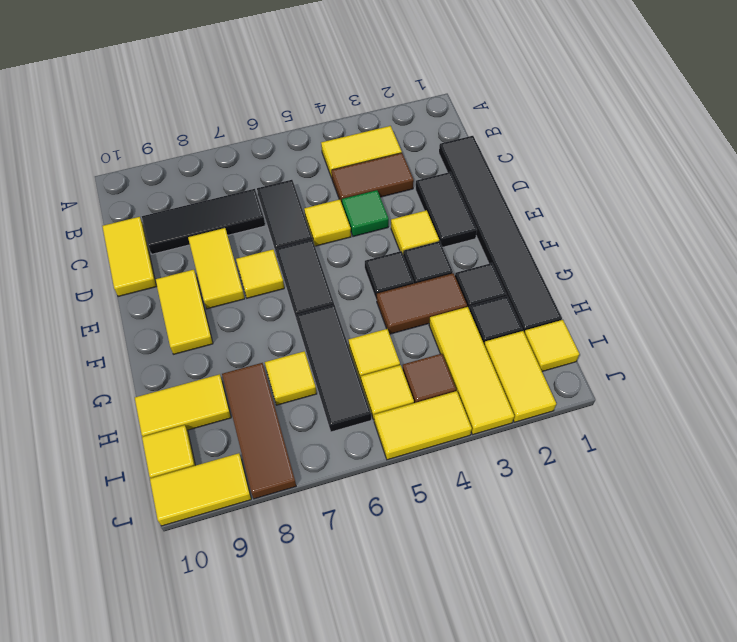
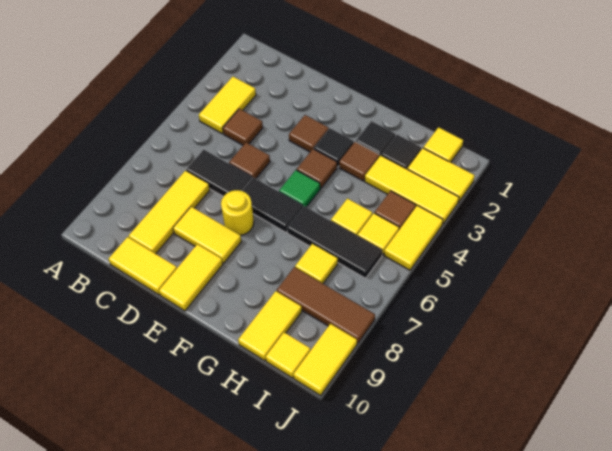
black tile C1:H1 level 1 -> none
brown tile C3:C4 level 1 -> brown tile C4 level 1
black tile C7:C9 level 1 -> yellow tile C7:C9 level 1
black tile D2:E2 level 1 -> none
green tile D4 level 1 -> green tile F5 level 1
yellow tile D5 level 1 -> brown tile D5 level 1
yellow tile E3 level 1 -> brown tile E3 level 1
yellow tile E7 level 1 -> yellow round brick E7 level 1
yellow tile E9:F9 level 1 -> yellow tile E9:E10 level 1
black tile F4 level 1 -> brown tile F4 level 1
brown tile G3:G4 level 1 -> brown tile G3 level 1

